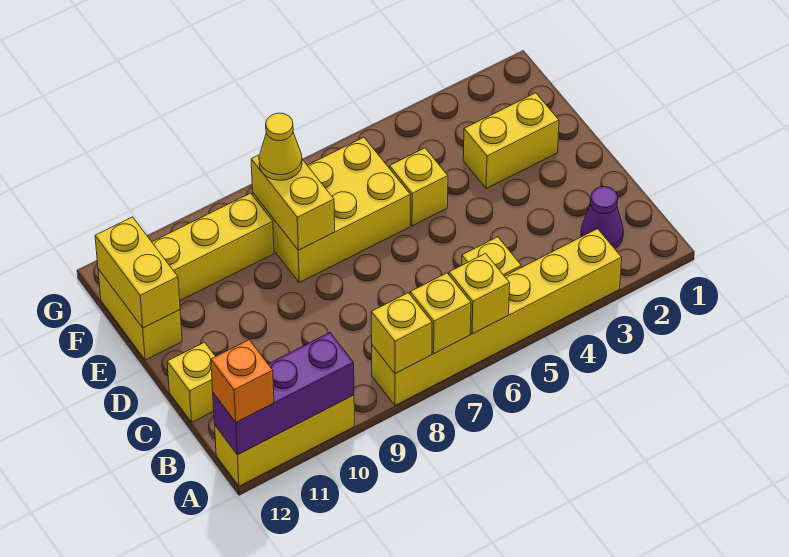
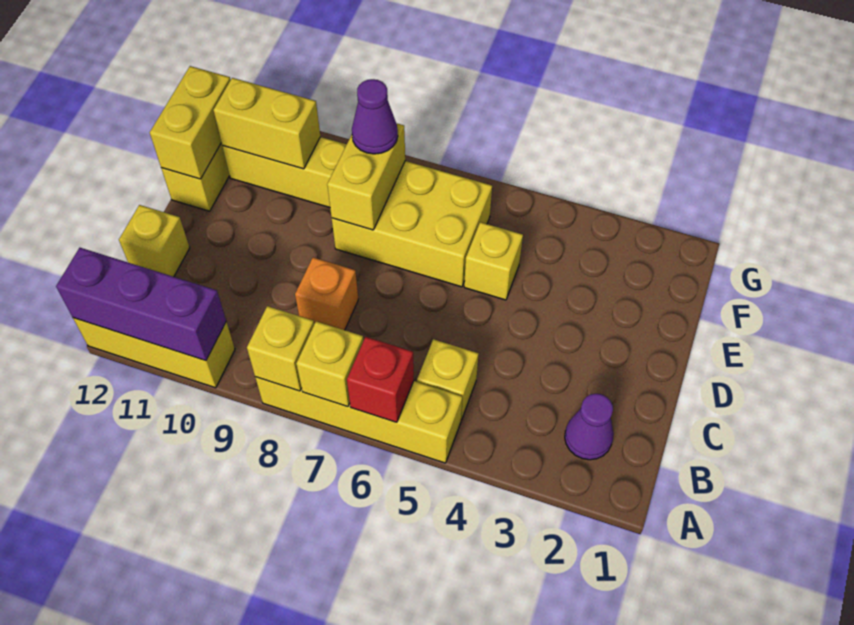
yellow brick A3:A8 level 1 -> yellow brick A5:A8 level 1
yellow brick A6 level 2 -> red brick A6 level 2
orange brick A12 level 3 -> orange brick C8 level 1
yellow brick E2:E3 level 1 -> yellow brick F10:F11 level 2
yellow cone F8 level 3 -> purple cone F8 level 3

